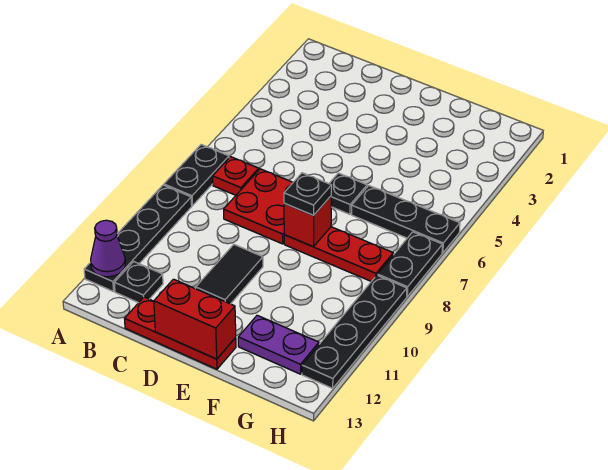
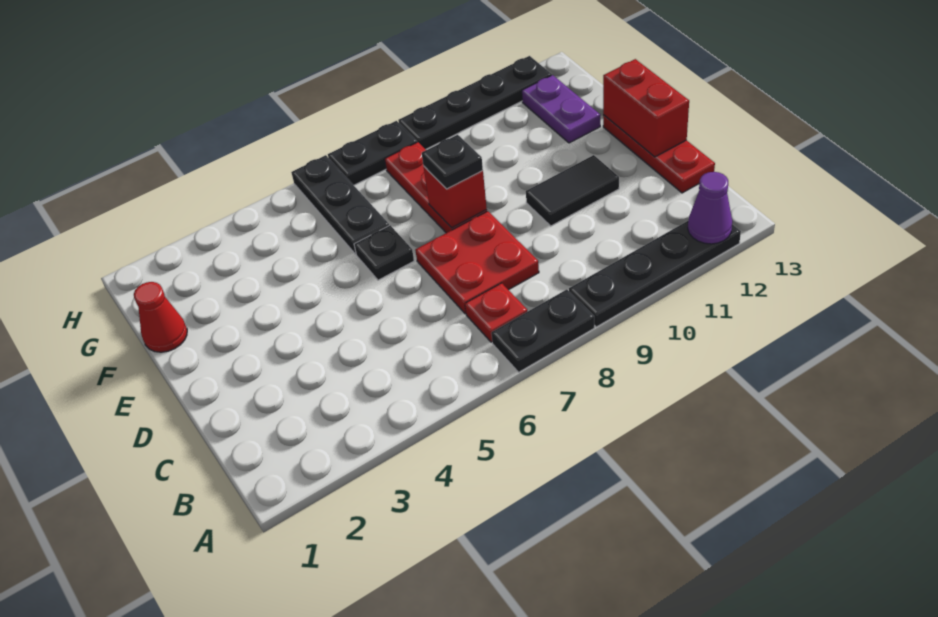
black plate B12 level 1 -> none
none -> red cone F1 level 1

